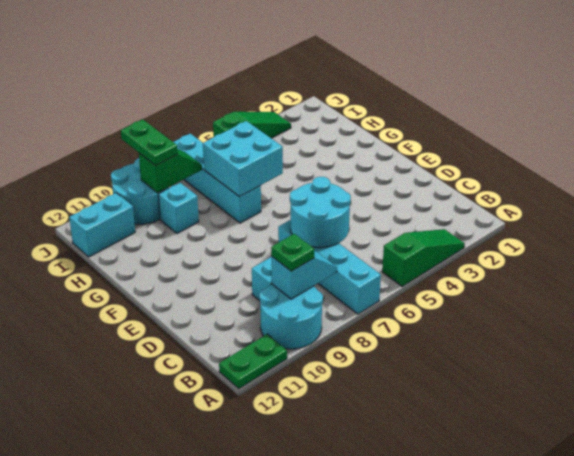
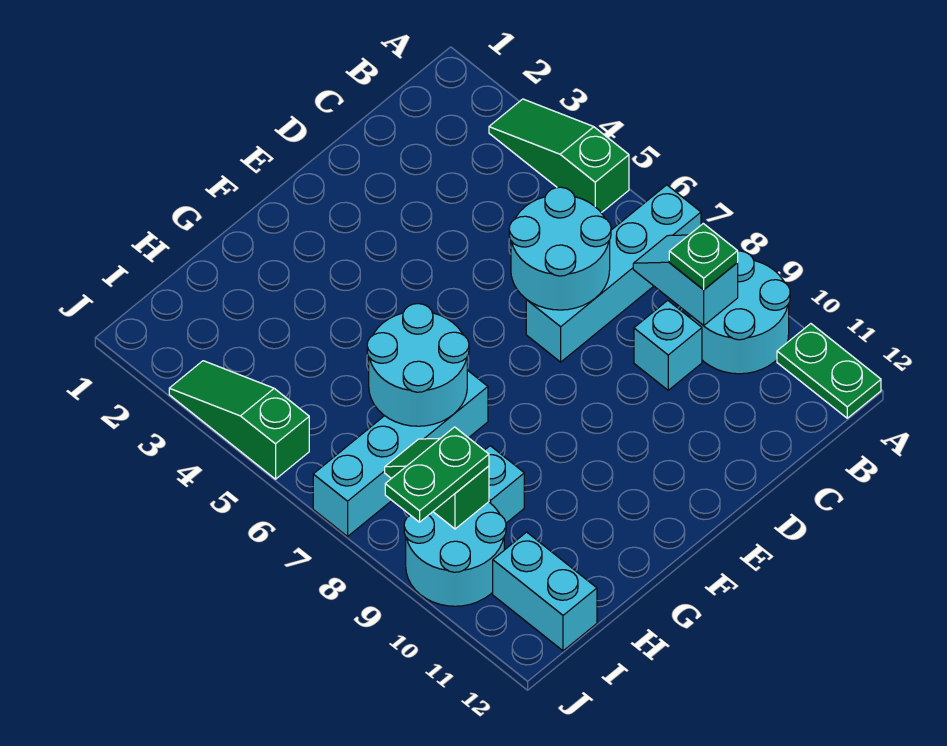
cyan brick G6:H7 level 2 -> cyan round brick G6:H7 level 2

